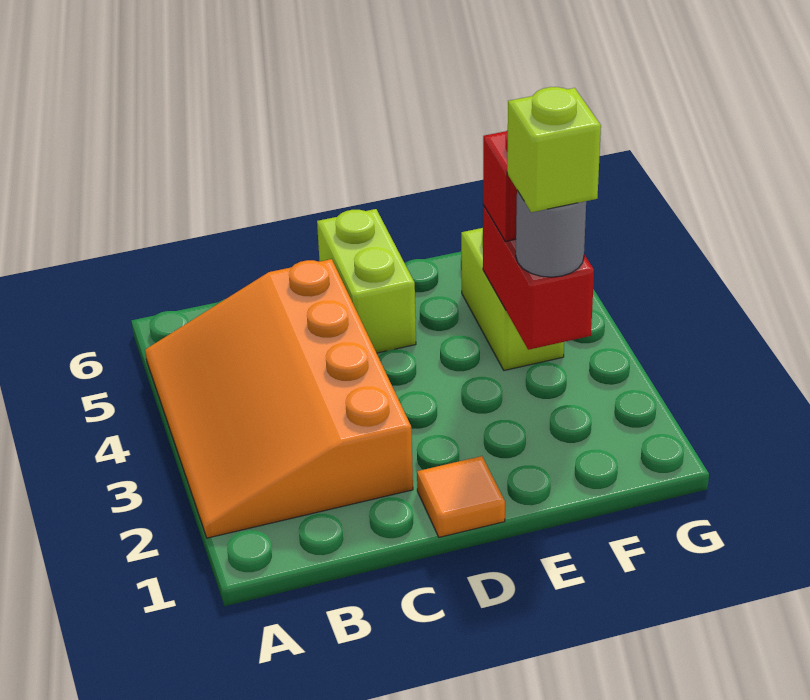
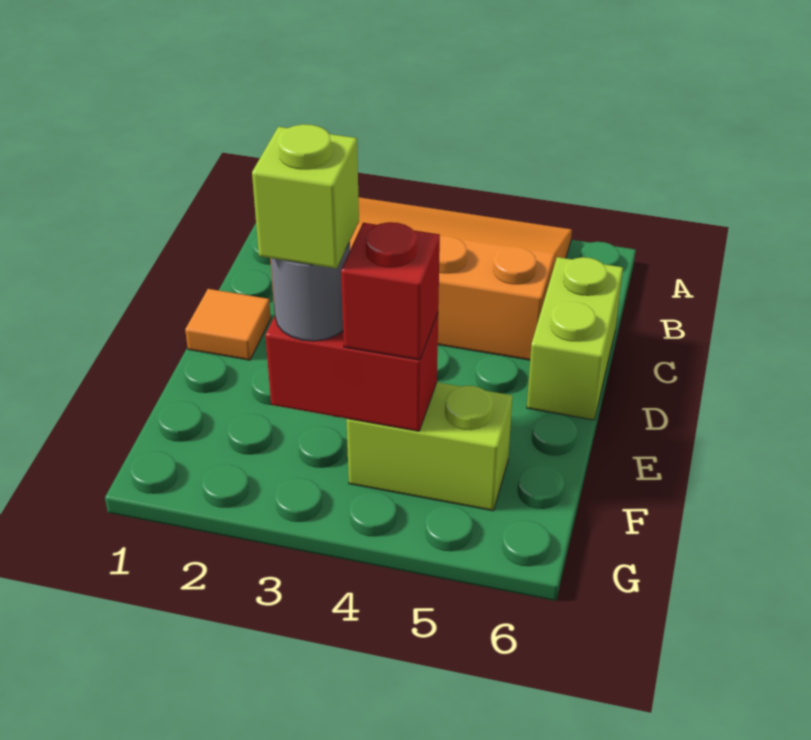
lime brick D5:D6 level 1 -> lime brick C6:D6 level 1

